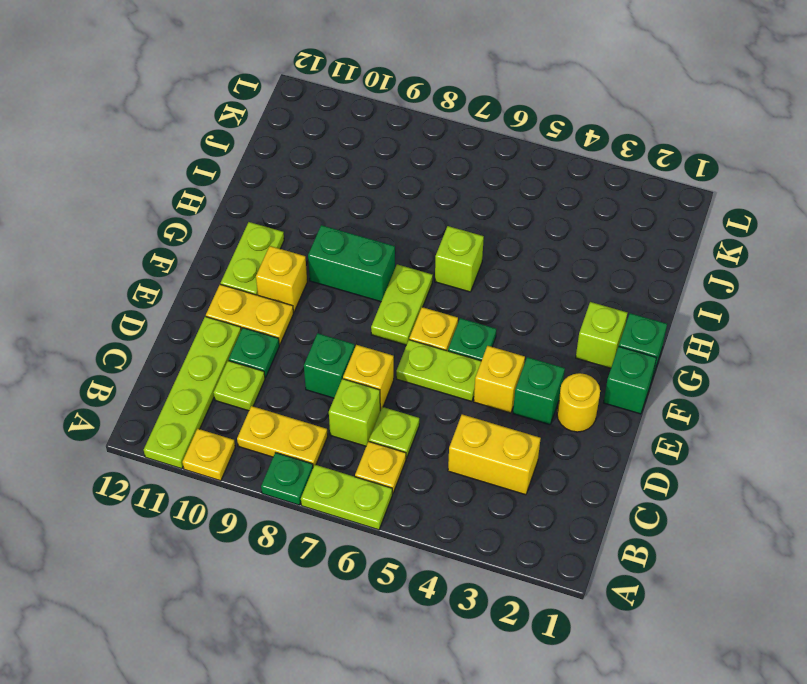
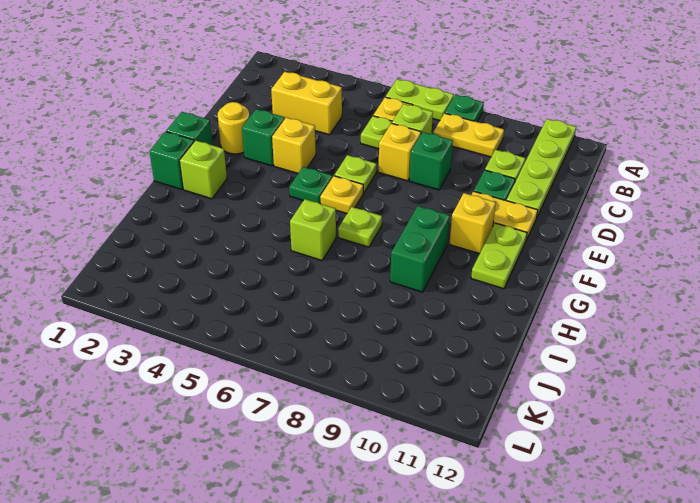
yellow plate A10 level 1 -> none
lime plate E5:E6 level 1 -> lime plate E6 level 1
lime plate F7:G7 level 1 -> lime plate G7 level 1
green brick G8:G9 level 1 -> green brick G9:H9 level 1

